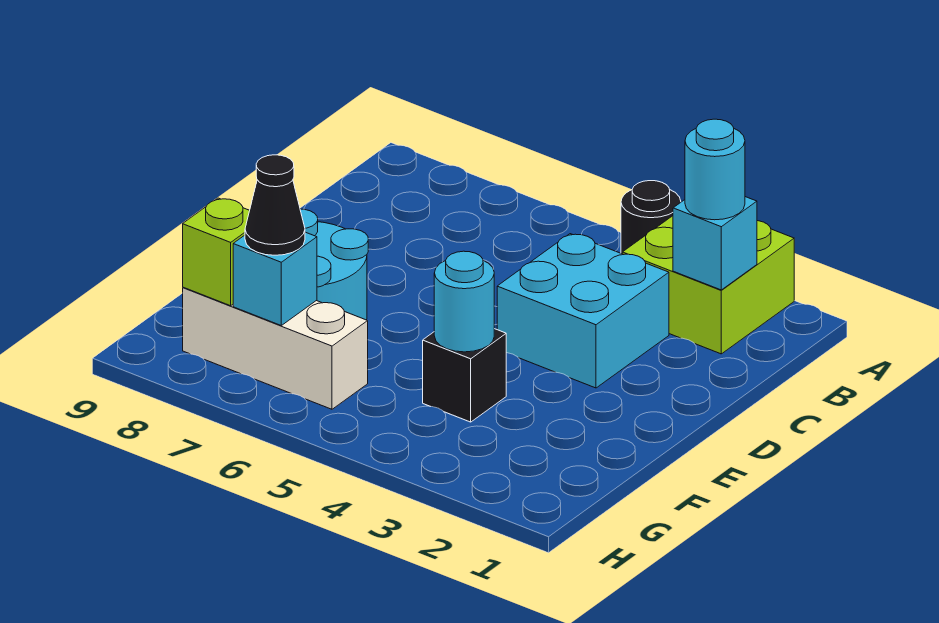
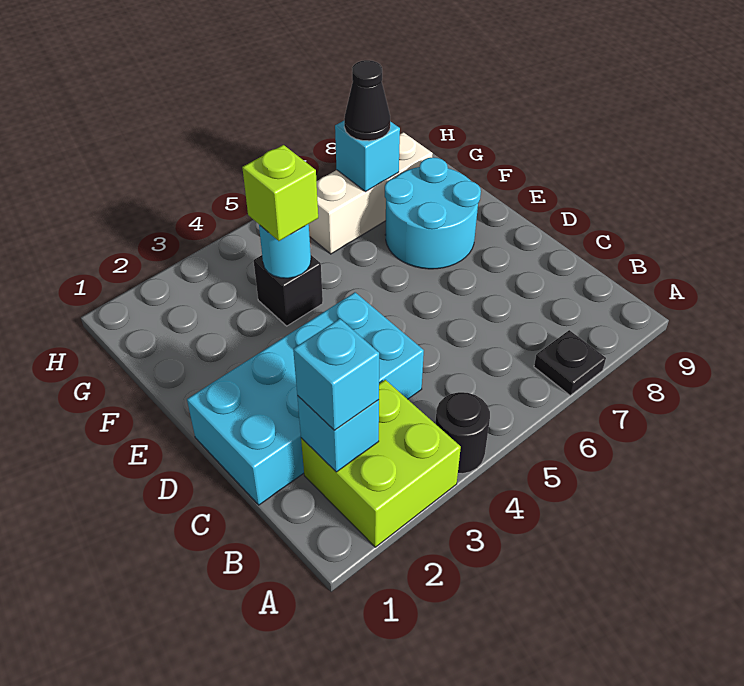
none -> black plate A7 level 1
cyan round brick B2 level 3 -> cyan brick B2 level 3
cyan brick C3:D4 level 1 -> cyan brick C1:D4 level 1
lime brick G8 level 2 -> lime brick F4 level 3

